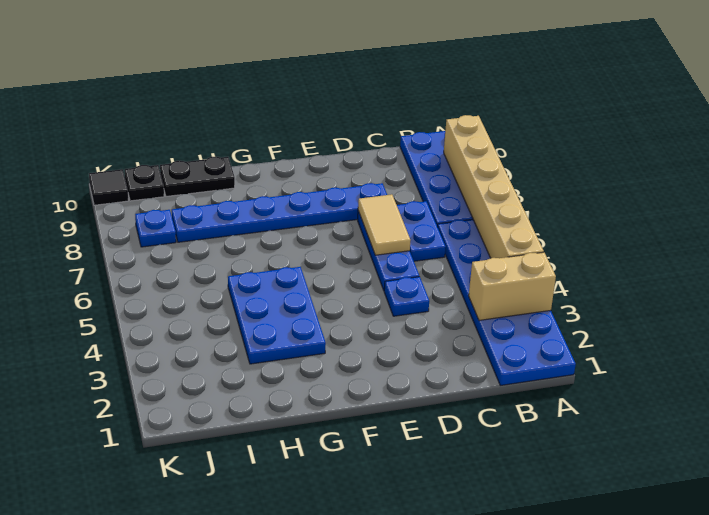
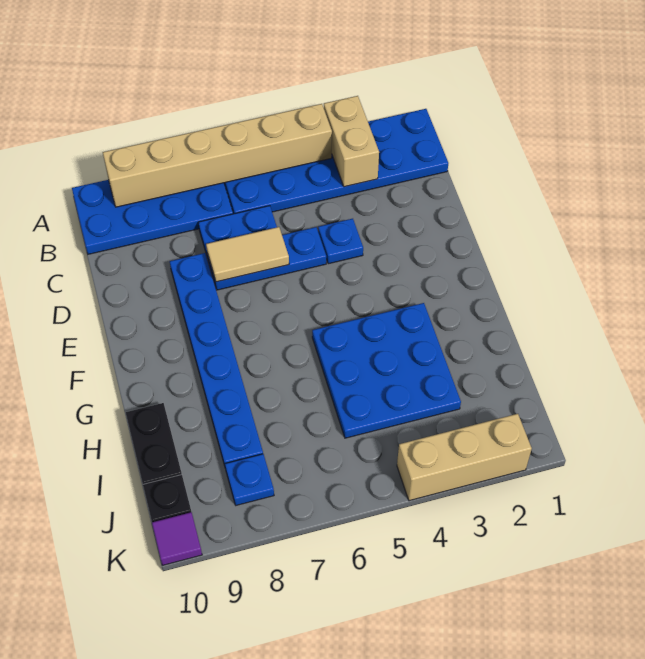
blue plate G3:H5 level 1 -> blue plate G3:I5 level 1
none -> tan brick K2:K4 level 1
black tile K10 level 1 -> purple tile K10 level 1

